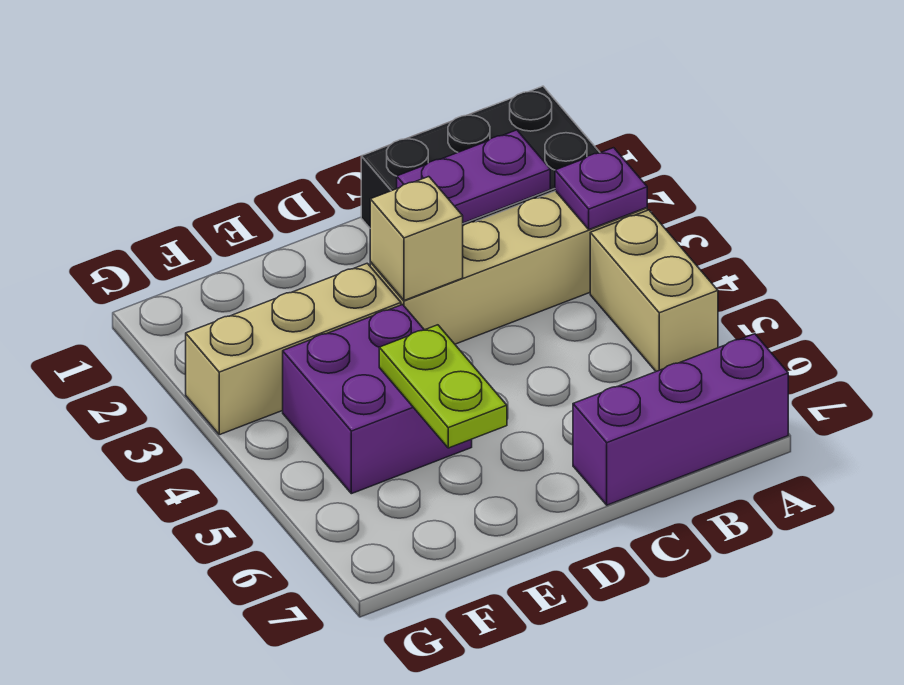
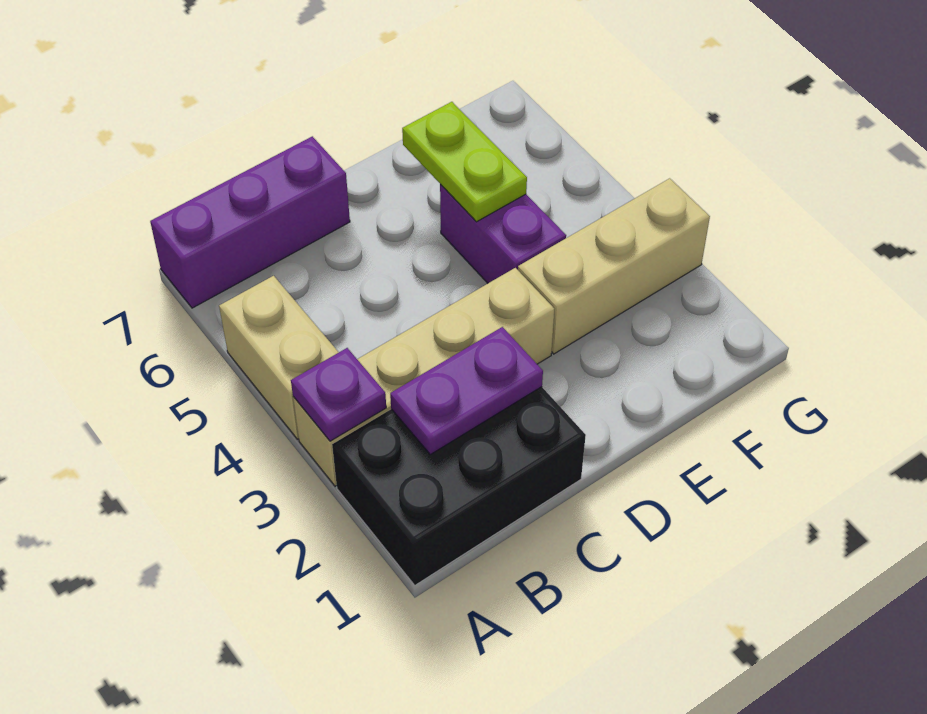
tan brick D3 level 2 -> none
purple brick E4:F5 level 1 -> purple brick E4:E5 level 1

